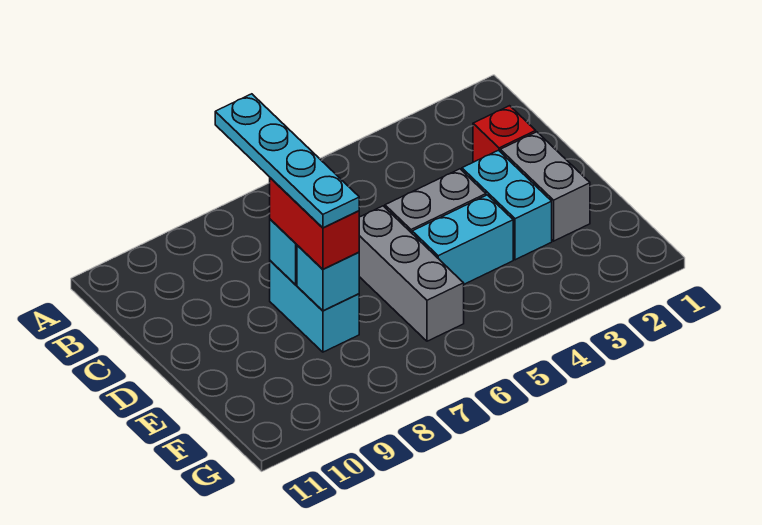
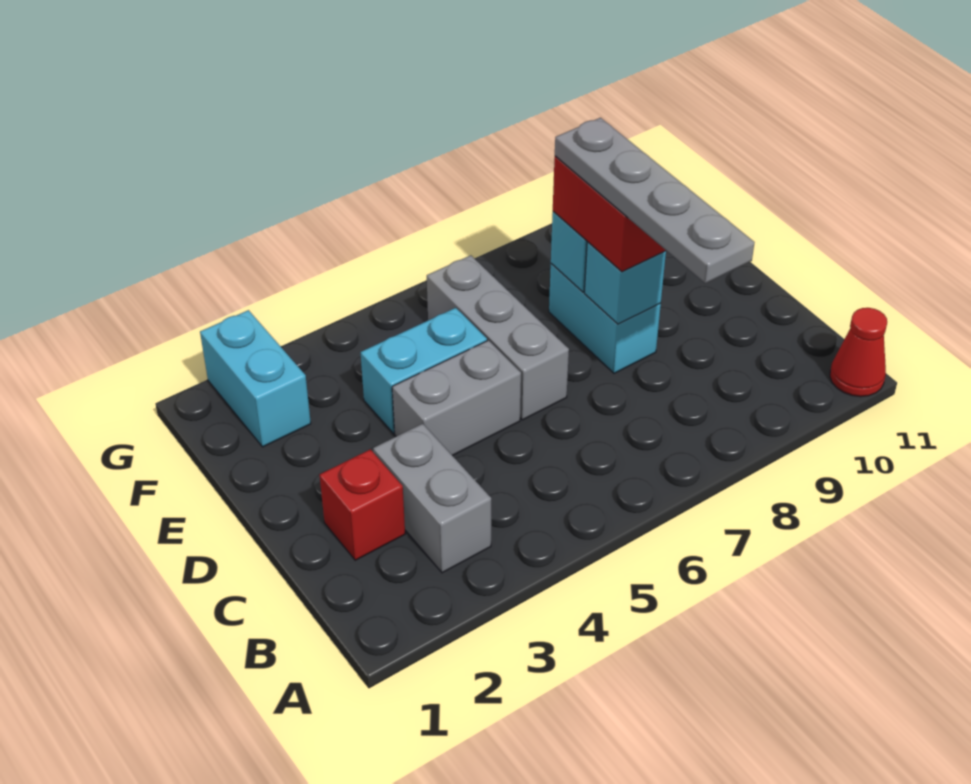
none -> red cone A11 level 1
cyan plate B8:E8 level 4 -> grey plate B8:E8 level 4
grey brick D2:E2 level 1 -> grey brick B3:C3 level 1
cyan brick D3:E3 level 1 -> cyan brick F2:G2 level 1

